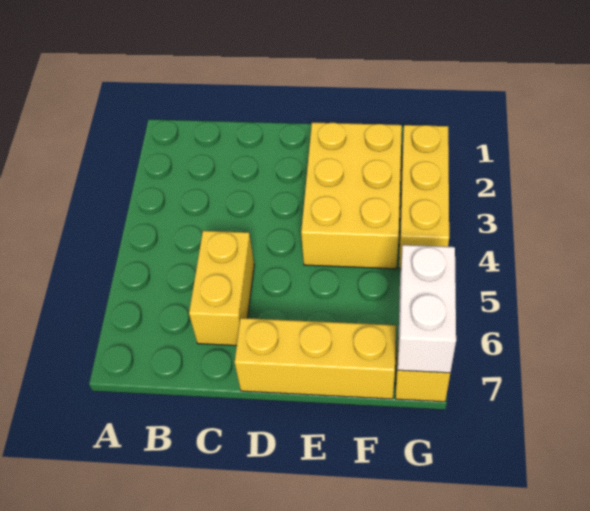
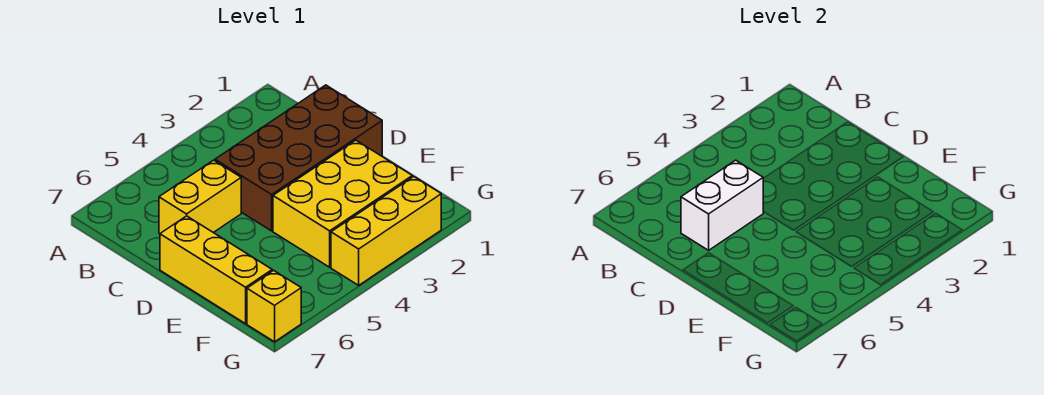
none -> brown brick C1:D4 level 1
white brick G6:G7 level 2 -> white brick C5:C6 level 2

